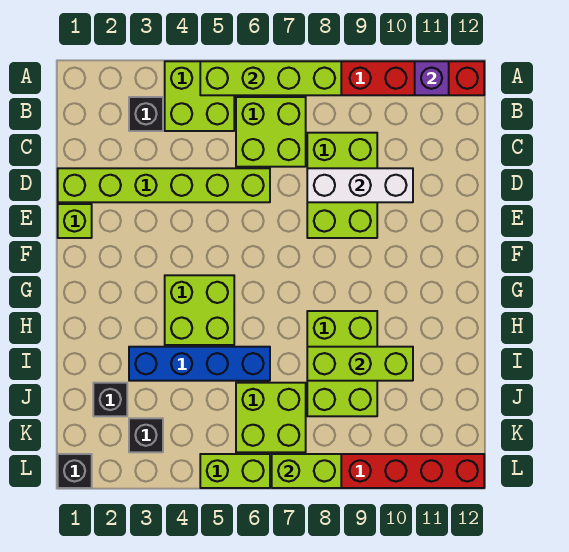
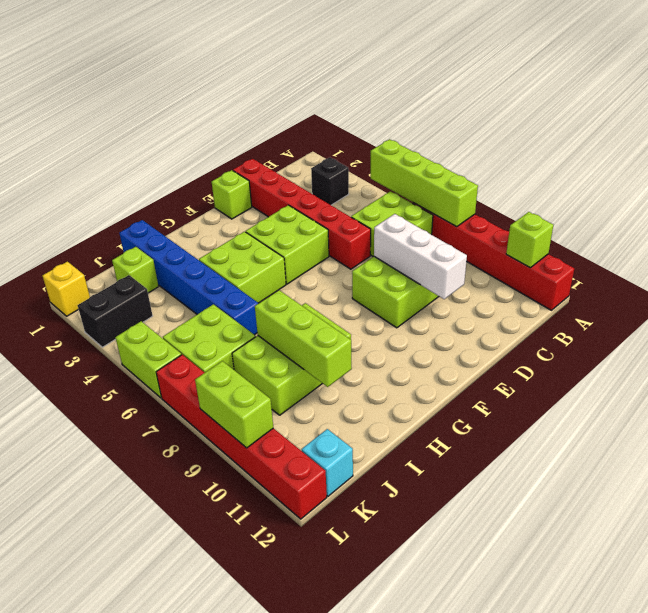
lime brick A4:B5 level 1 -> lime brick E4:F5 level 1
purple brick A11 level 2 -> lime brick A11 level 2
lime brick D1:D6 level 1 -> red brick D1:D6 level 1
blue brick I3:I6 level 1 -> blue brick I1:I6 level 1
black brick J2 level 1 -> lime brick J2 level 1
black brick K3 level 1 -> black brick K3:L3 level 1
none -> cyan brick K12 level 1
black brick L1 level 1 -> yellow brick L1 level 1
lime brick L7:L8 level 2 -> lime brick L9:L10 level 2

